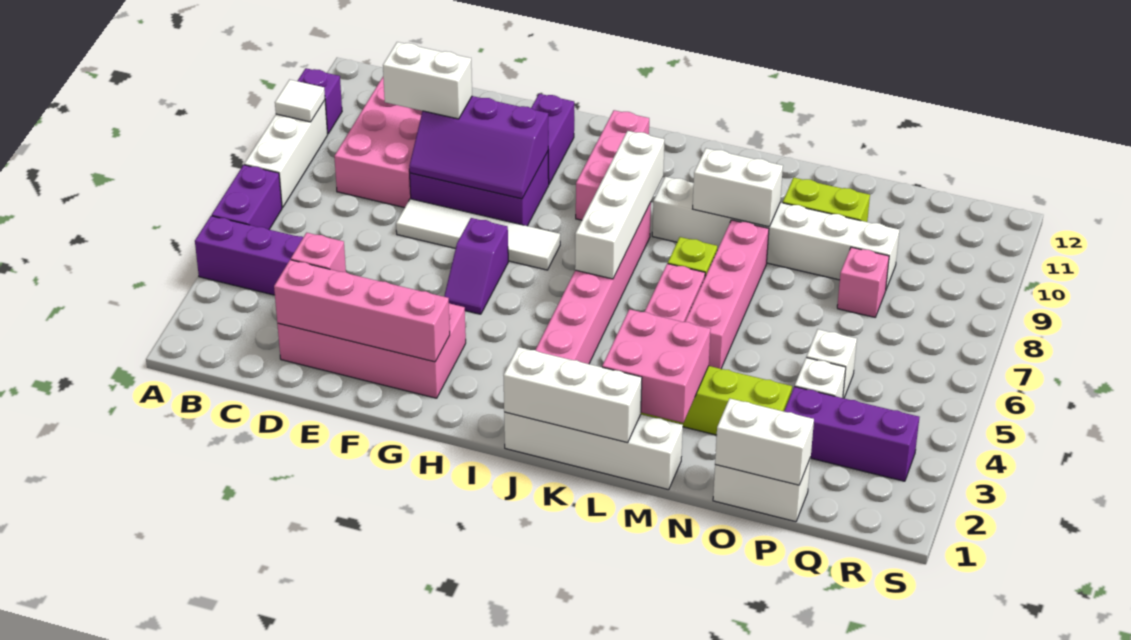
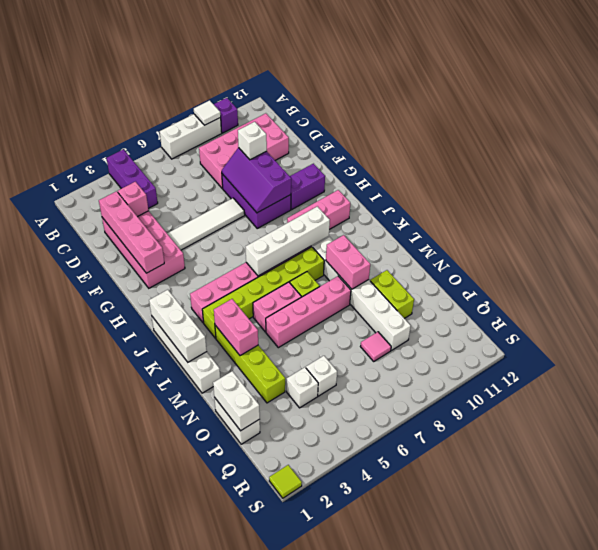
purple brick A5:A6 level 1 -> none
white brick D9:E9 level 3 -> white brick E9 level 3
white tile E7:H7 level 1 -> white tile F4:F7 level 1
purple slope G5:G6 level 1 top 6 -> none
none -> lime brick K3:K8 level 1
pink brick L2:M3 level 2 -> pink brick L3:M3 level 2
white brick L9:M9 level 2 -> pink brick L9:M9 level 2
purple brick P3:R3 level 1 -> none
pink brick P8 level 1 -> pink tile P8 level 1
none -> lime tile S1 level 1

